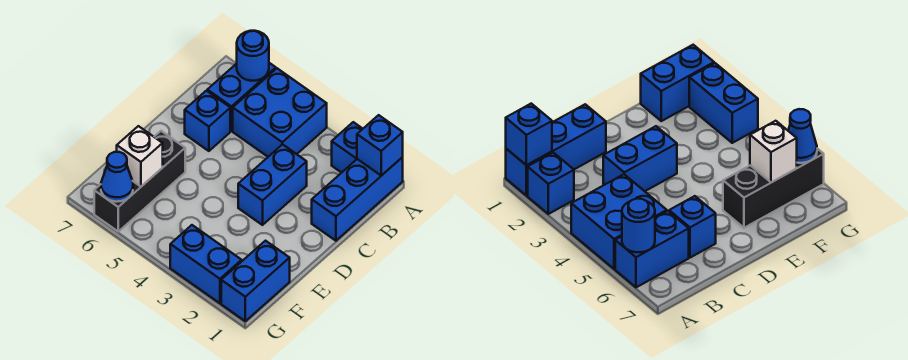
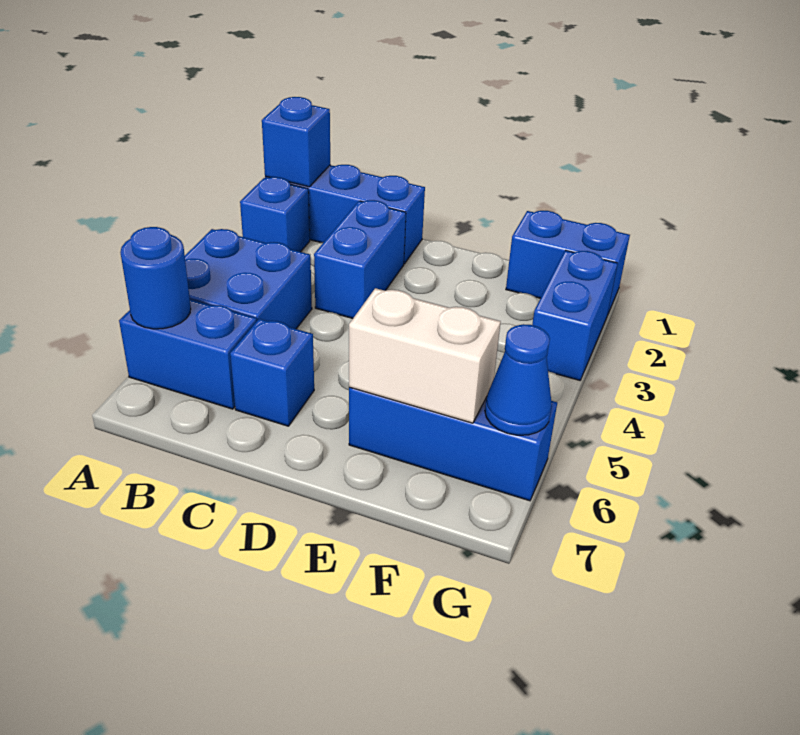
blue brick C3:D3 level 1 -> blue brick C2:C3 level 1
black brick E6:G6 level 1 -> blue brick E6:G6 level 1
white brick F6 level 2 -> white brick E6:F6 level 2

